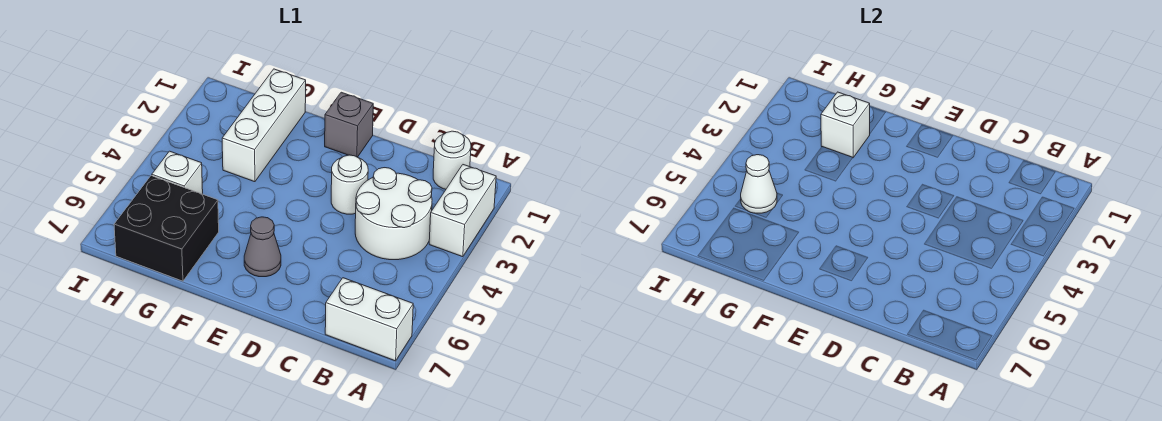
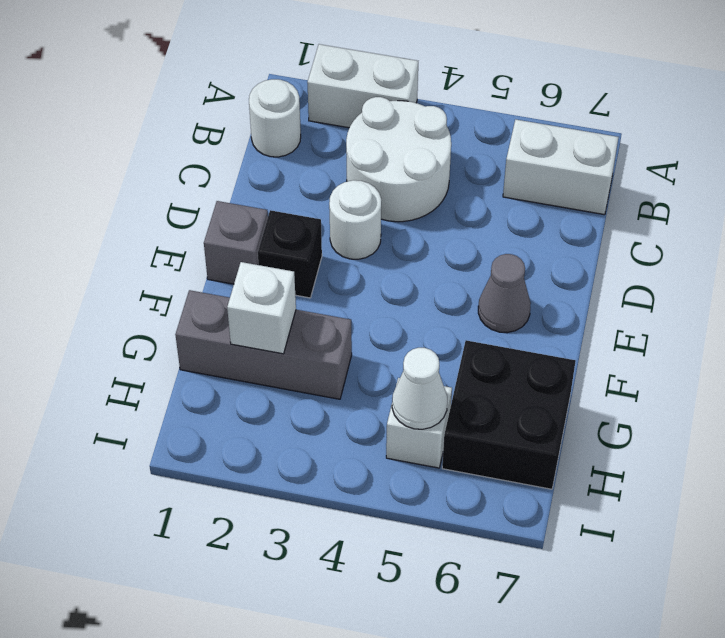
white brick A7:B7 level 1 -> white brick B6:B7 level 1
none -> black brick E2 level 1
white brick G1:G3 level 1 -> grey brick G1:G3 level 1

